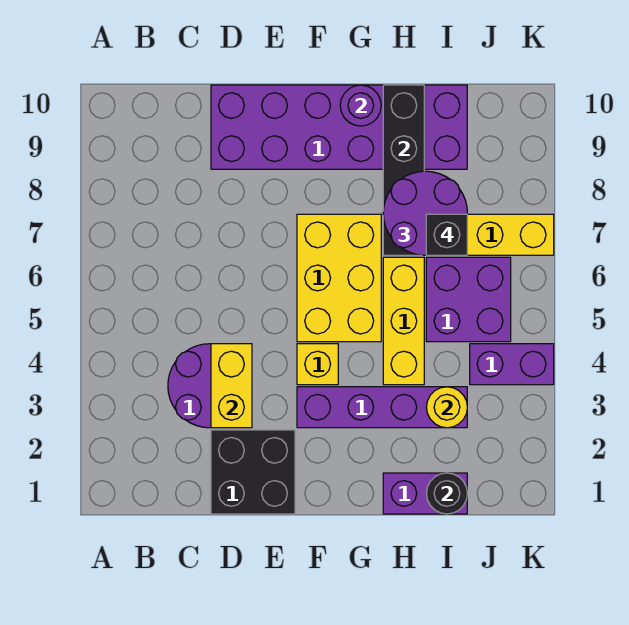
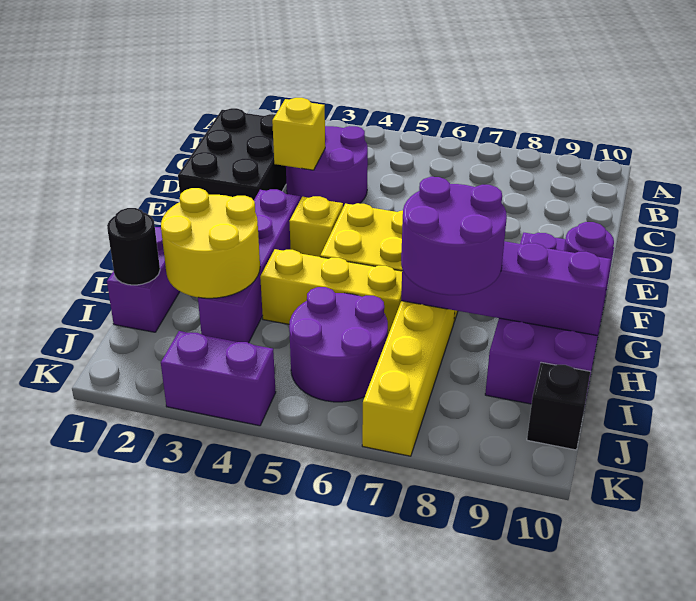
black brick D1:E2 level 1 -> black brick C1:E2 level 1
yellow brick D3:D4 level 2 -> yellow brick D3 level 2
purple brick D9:I10 level 1 -> purple brick F9:I10 level 1
black brick H7:H10 level 2 -> purple brick H7:H10 level 2
yellow round brick I3 level 2 -> yellow round brick H2:I3 level 2
purple brick I5:J6 level 1 -> purple round brick I5:J6 level 1
black brick I7 level 4 -> black brick J10 level 1
purple brick J4:K4 level 1 -> purple brick K3:K4 level 1

